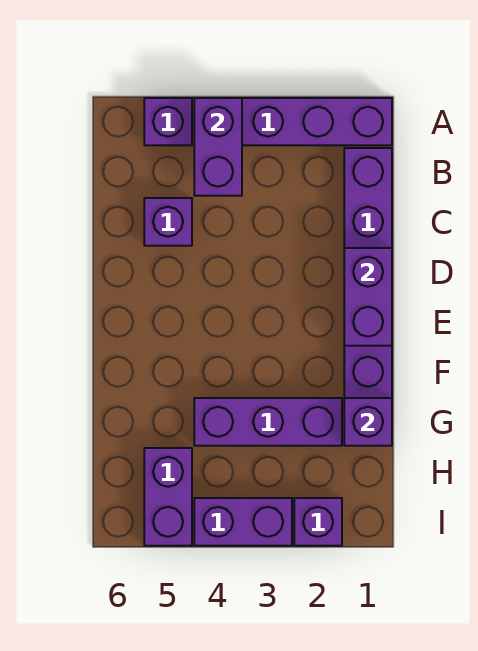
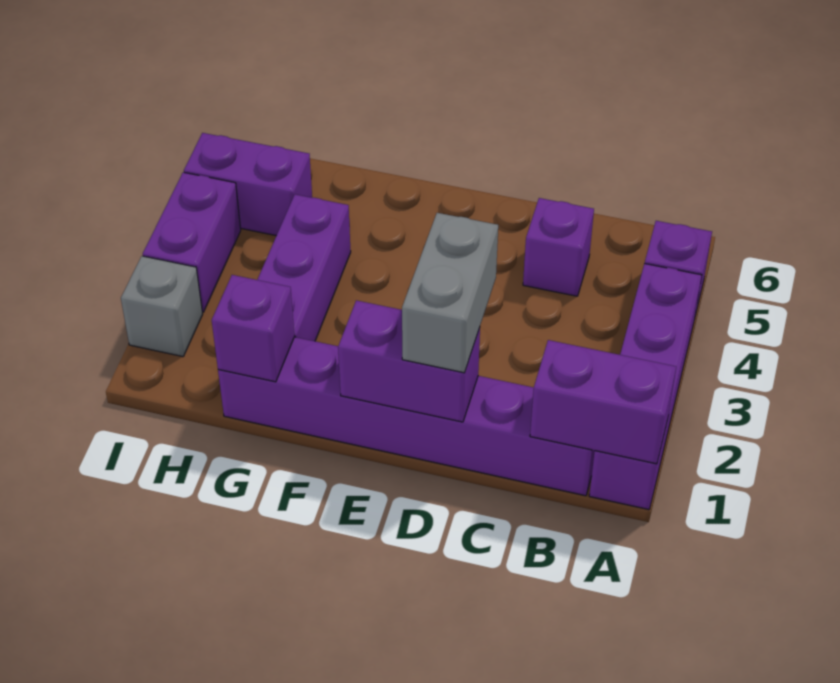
purple brick A4:B4 level 2 -> purple brick A1:B1 level 2
none -> grey brick D1:D2 level 3
purple brick I2 level 1 -> grey brick I2 level 1

